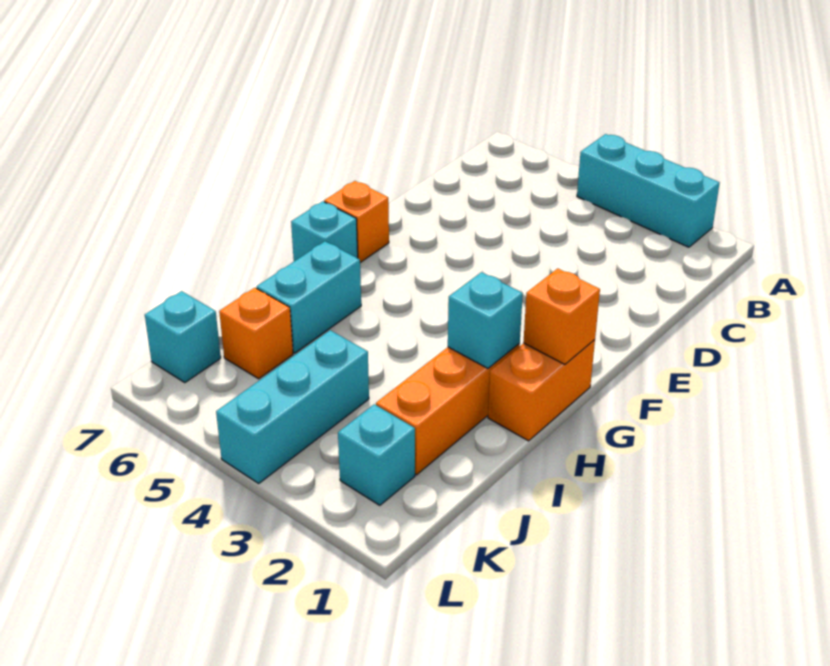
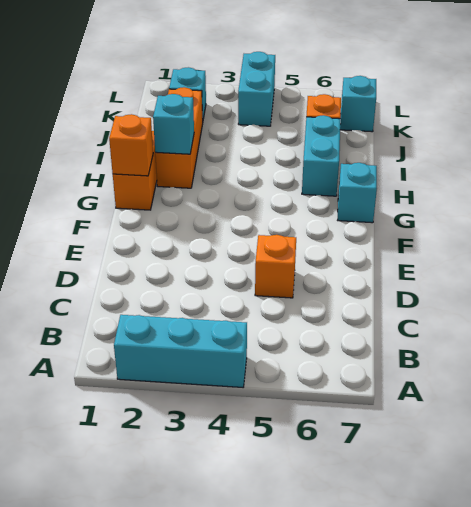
orange brick F7 level 1 -> orange brick D5 level 1
cyan brick J4:L4 level 1 -> cyan brick K4:L4 level 1

